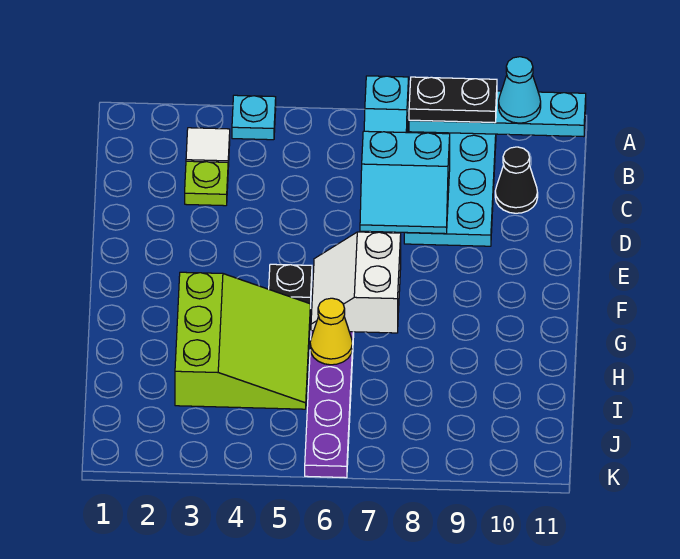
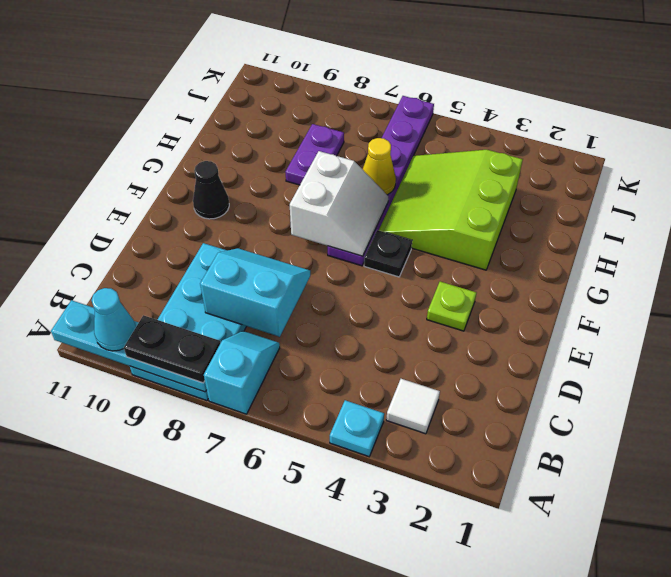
lime plate C3 level 1 -> lime plate E3 level 1
black cone C10 level 1 -> black cone F10 level 1
none -> purple plate H8:I8 level 1

